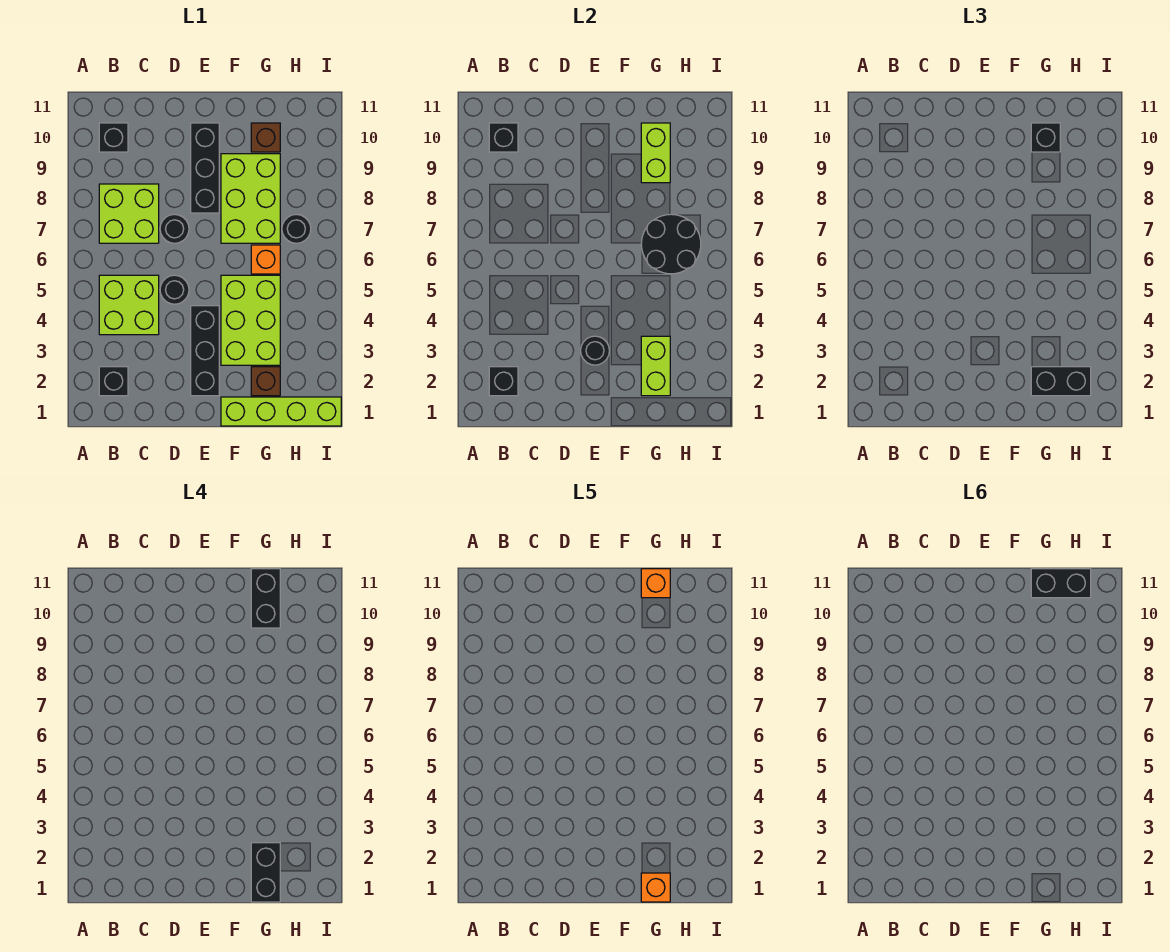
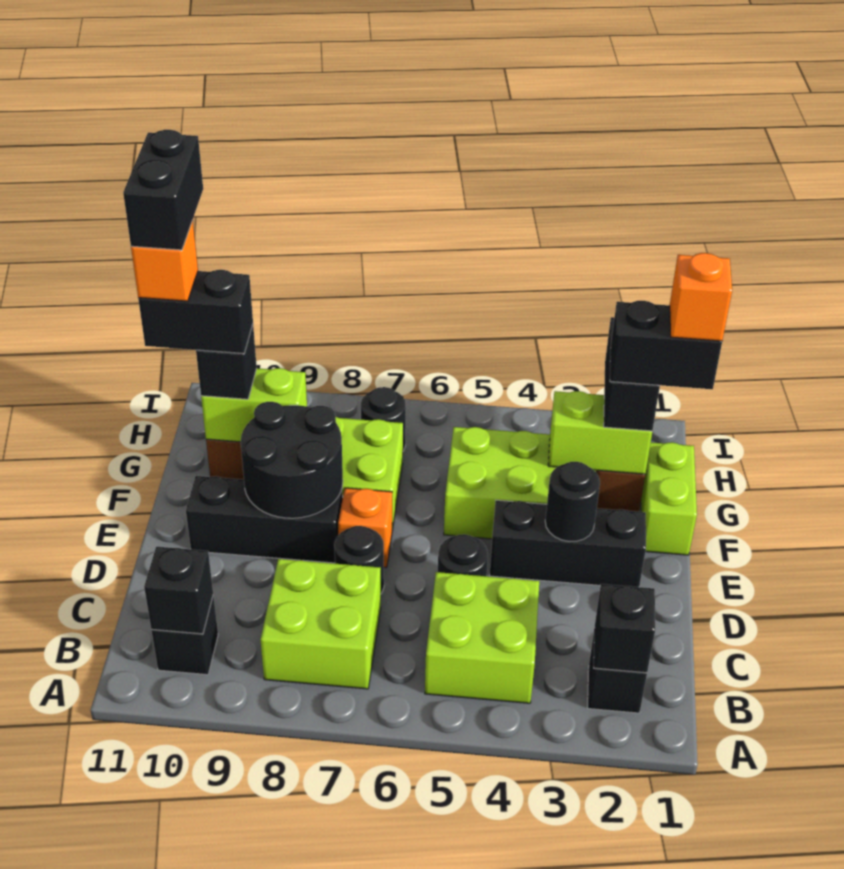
lime brick F1:I1 level 1 -> lime brick F1:G1 level 1
orange brick G6 level 1 -> orange brick E7 level 1
black round brick G6:H7 level 2 -> black round brick E8:F9 level 2

